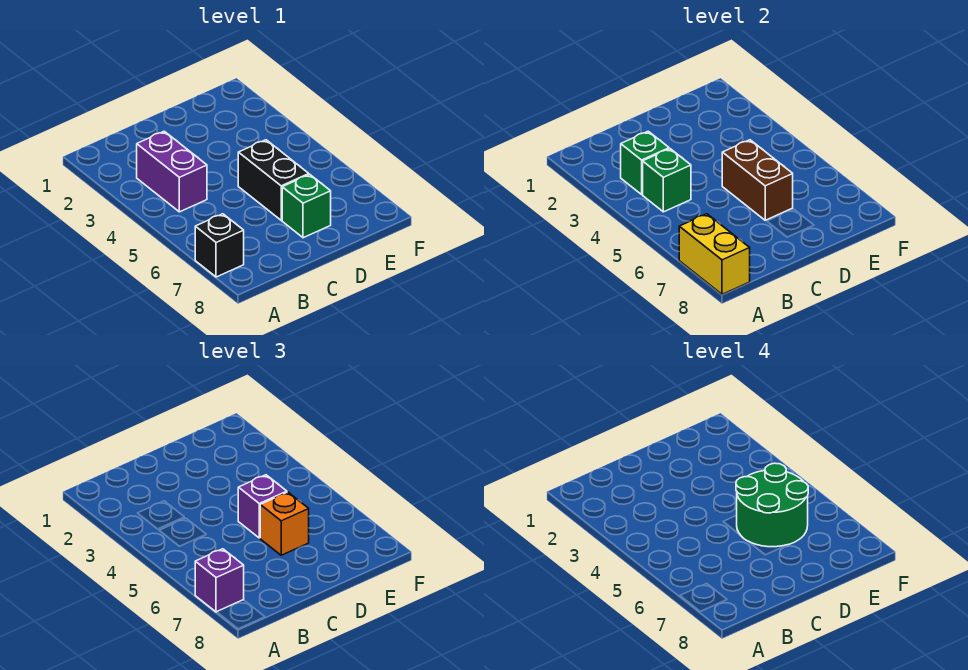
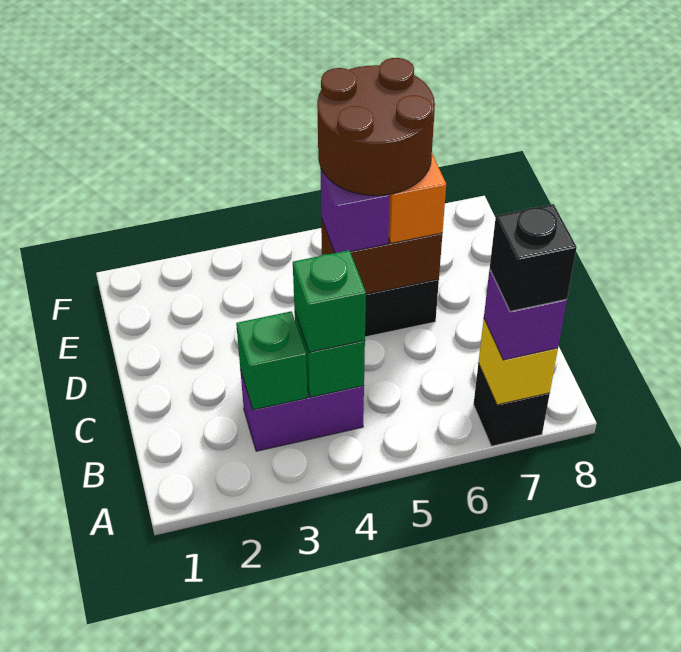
yellow brick A7:A8 level 2 -> yellow brick A7 level 2
none -> black brick A7 level 4
green round brick D5:E6 level 4 -> brown round brick D5:E6 level 4
green brick D7 level 1 -> green brick B4 level 3

